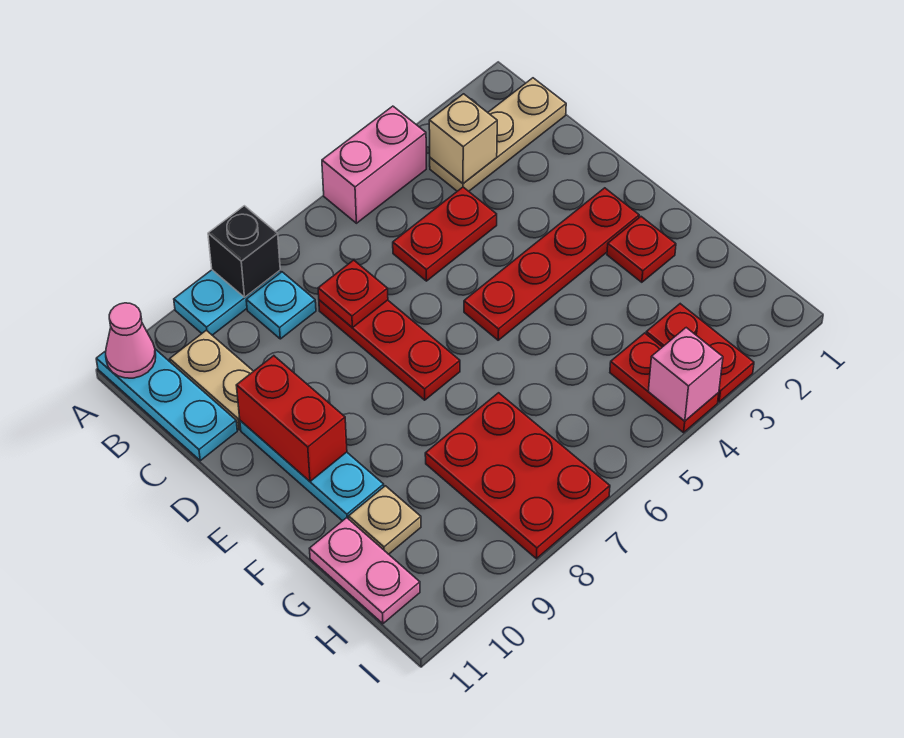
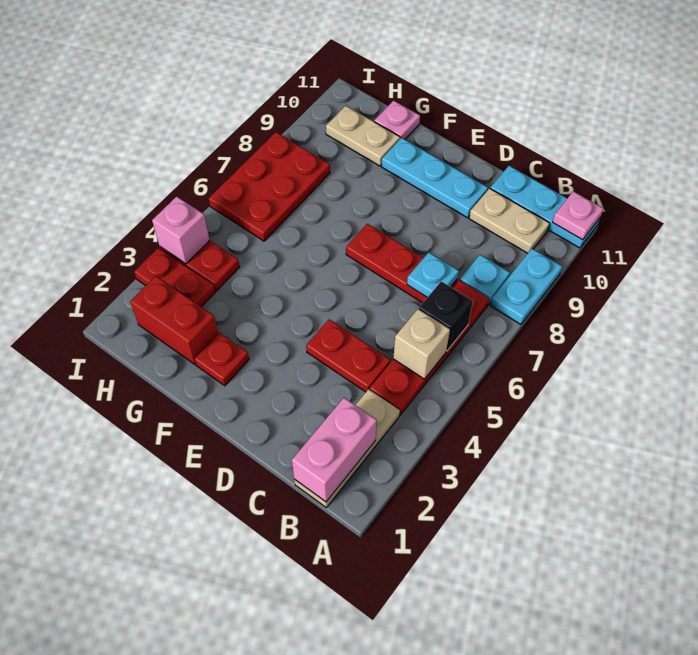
pink brick A4:A5 level 1 -> pink brick B1:B2 level 2
black brick A8 level 2 -> black brick B6 level 2
pink cone A11 level 2 -> pink plate A11 level 2
tan brick B3 level 2 -> tan brick B5 level 2
red plate C4:C5 level 1 -> red plate C4:D4 level 1
red plate C7 level 2 -> cyan plate C7 level 2
red brick D10:E10 level 2 -> red brick G2:H2 level 1
red plate E2:E5 level 1 -> red plate B4:B7 level 1
red plate G7:I8 level 1 -> red plate H6:I8 level 1
tan plate G10 level 1 -> tan plate G10:H10 level 1
pink plate G11:H11 level 1 -> pink plate G11 level 1

